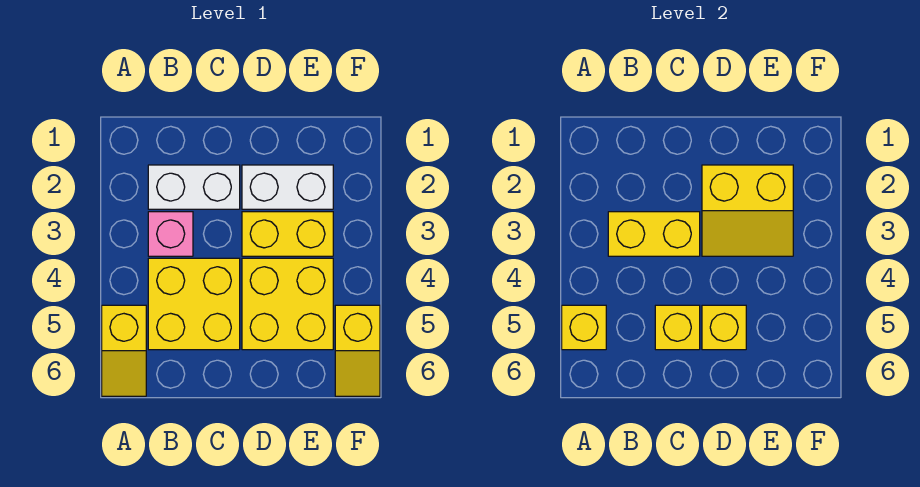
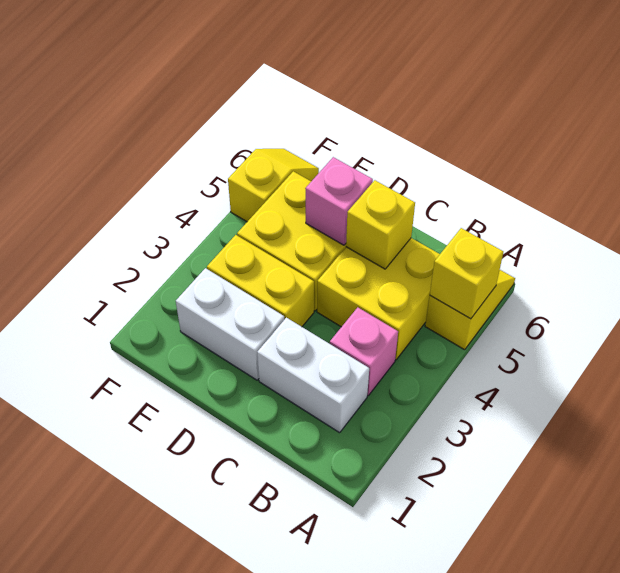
yellow brick B3:C3 level 2 -> none
yellow slope D2:E3 level 2 top 2 -> none
yellow brick D5 level 2 -> pink brick D5 level 2

